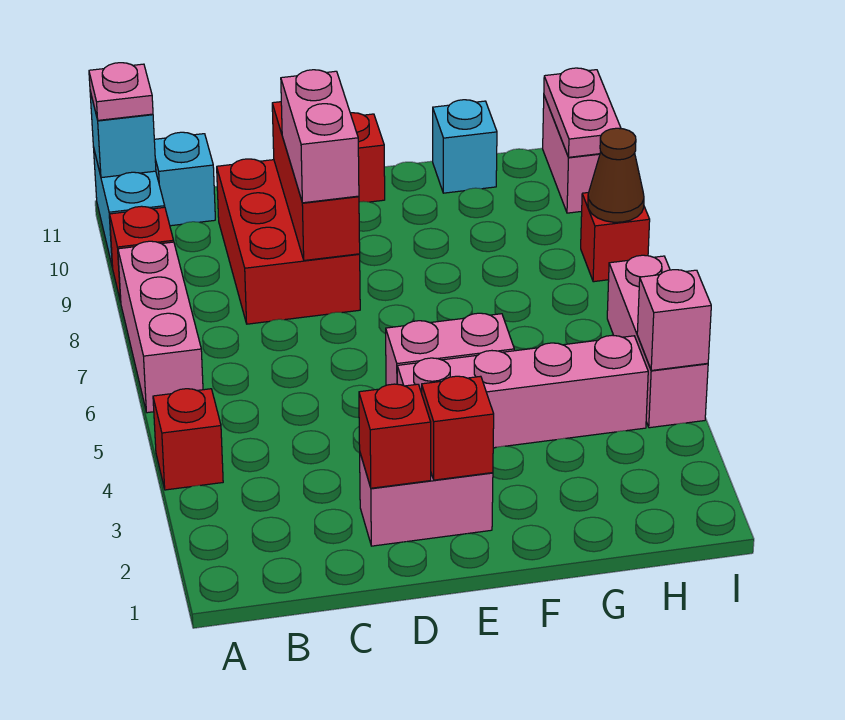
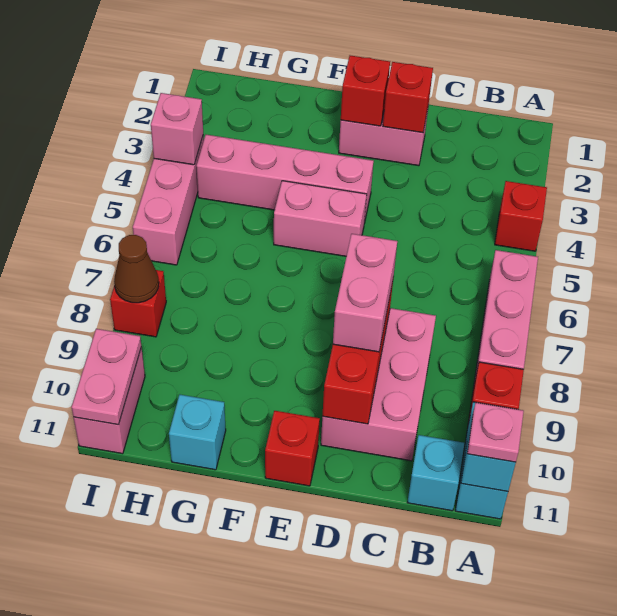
red brick C8:D10 level 1 -> pink brick C8:D10 level 1

